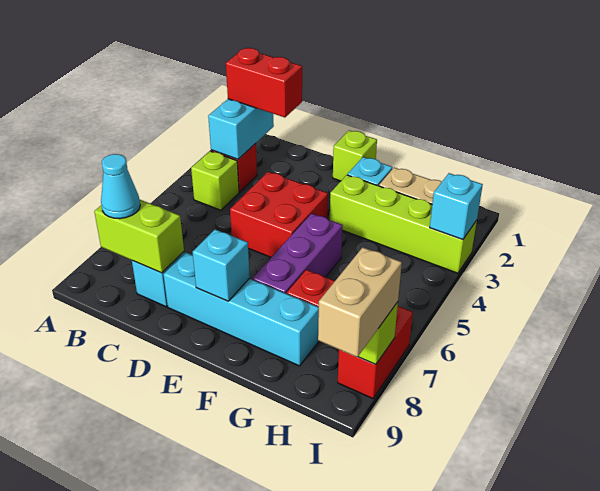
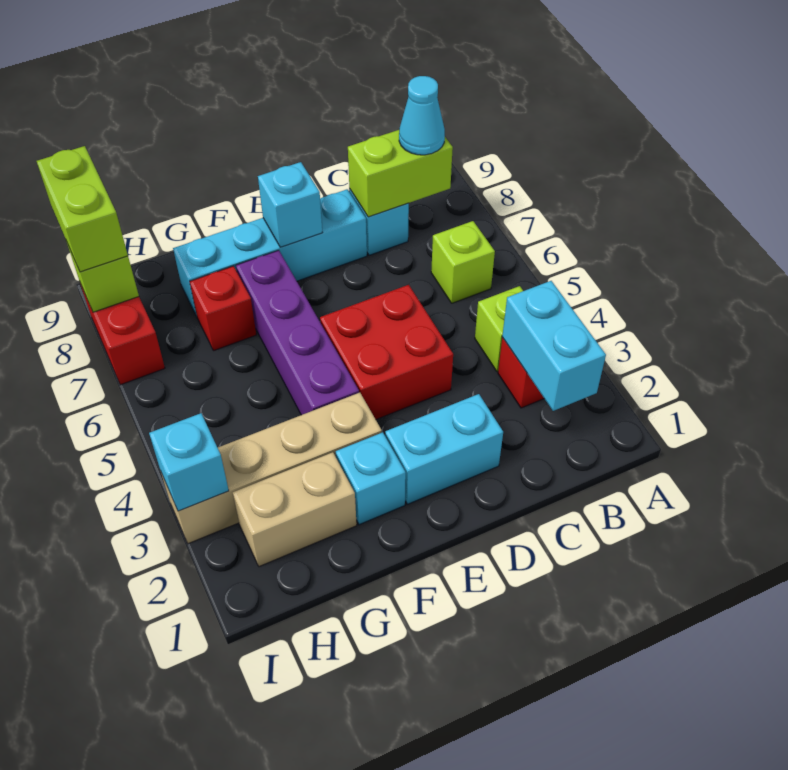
red brick B2:C2 level 3 -> none
none -> cyan brick D2:E2 level 1
lime brick E1 level 1 -> lime brick B6 level 1
lime brick F3:I3 level 1 -> tan brick F3:I3 level 1
purple brick F5:F7 level 1 -> purple brick F4:F7 level 1
tan brick I8:I9 level 3 -> lime brick I8:I9 level 3

